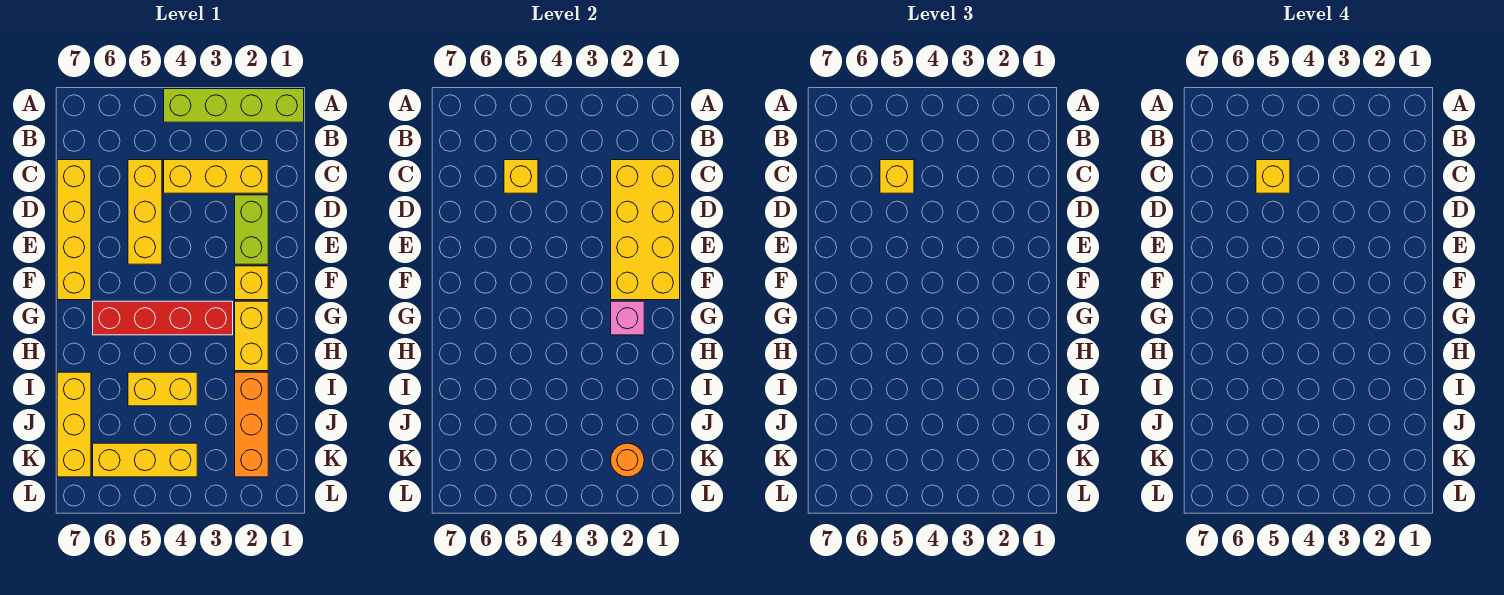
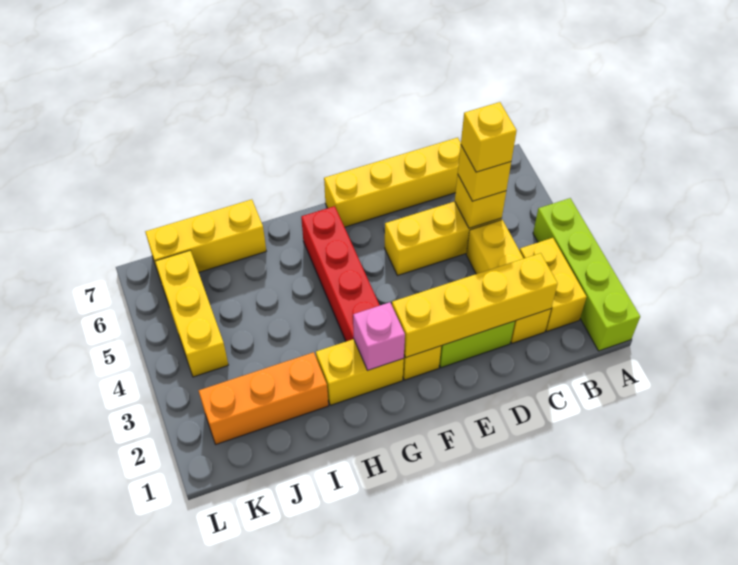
yellow brick C1:F2 level 2 -> yellow brick C2:F2 level 2
yellow brick I4:I5 level 1 -> yellow brick B2:B3 level 1
orange round brick K2 level 2 -> none

